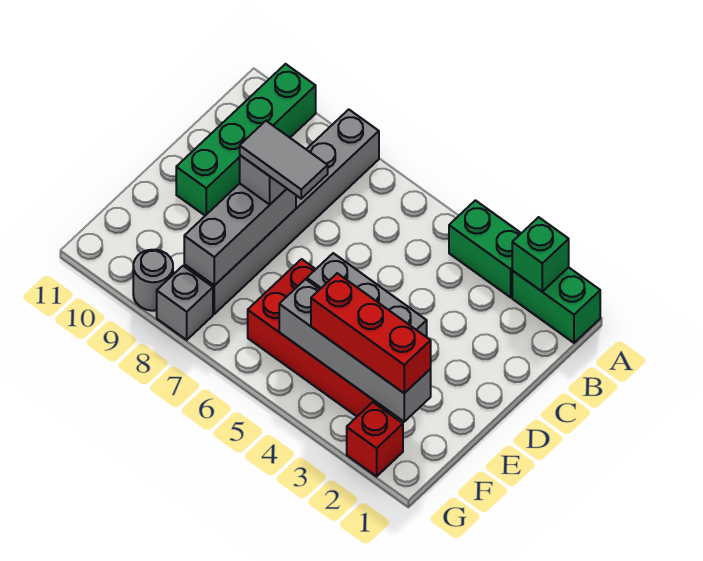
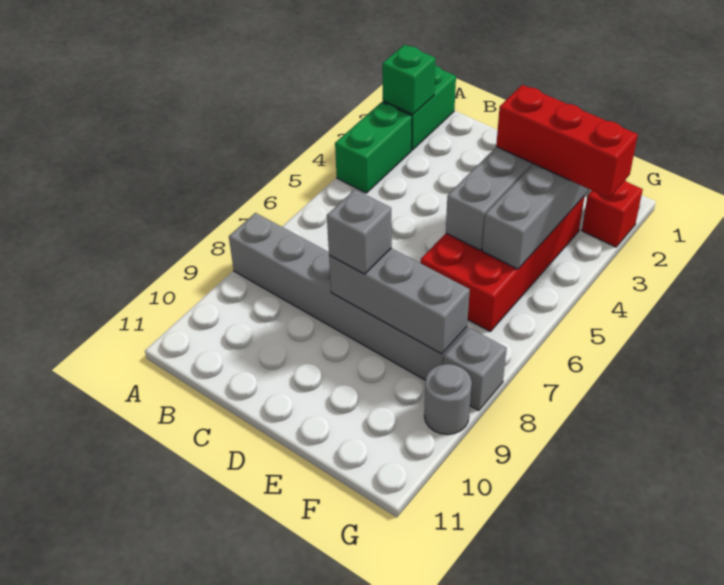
green brick A10:D10 level 1 -> none
grey tile D7:D8 level 4 -> none
red brick F2:F4 level 3 -> red brick E3:G3 level 3

